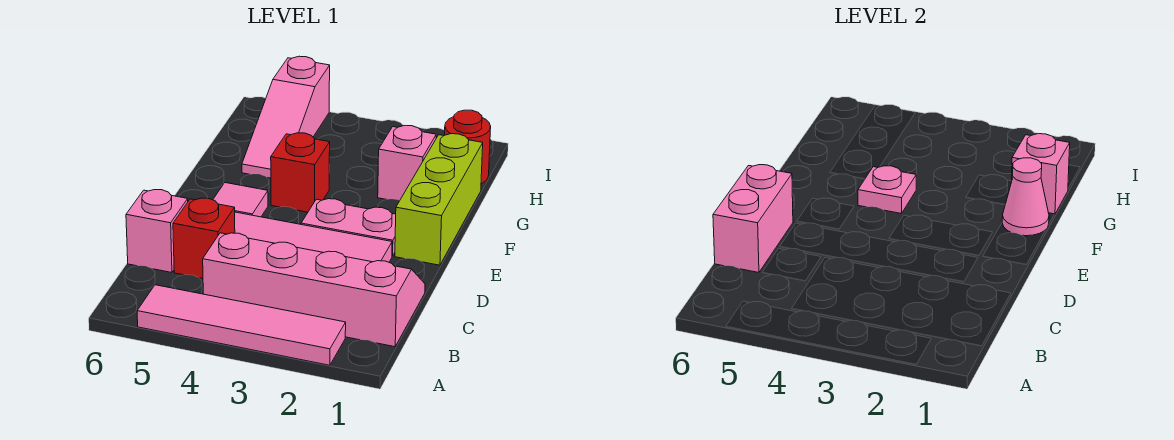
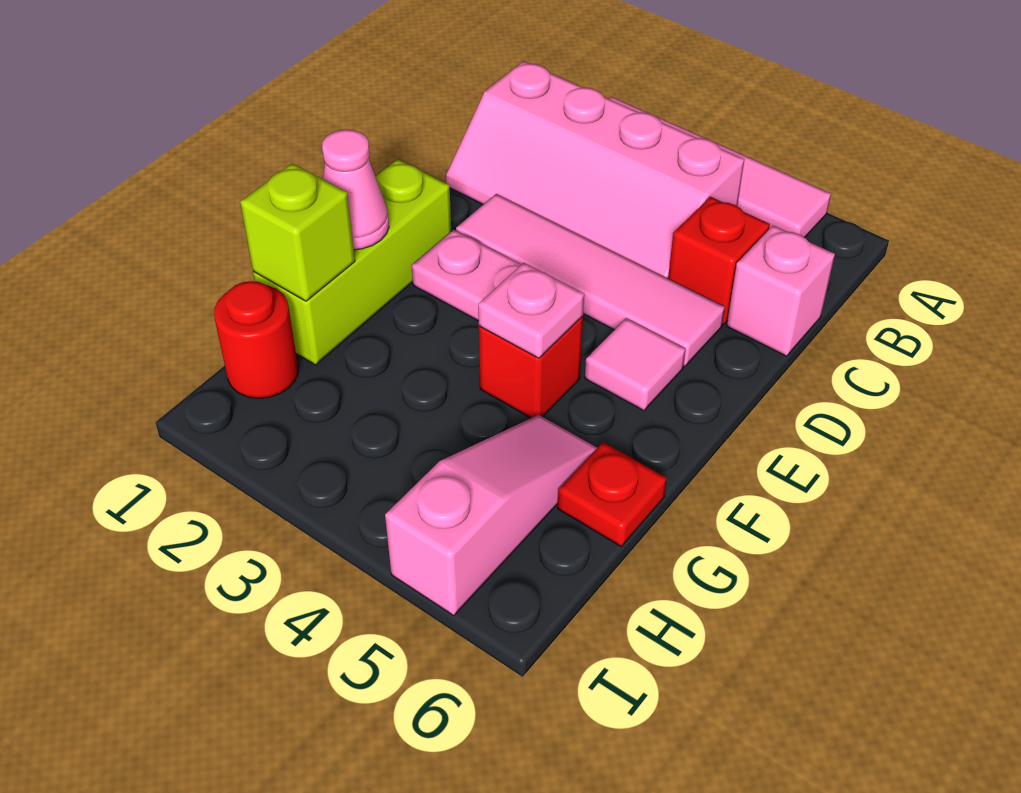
pink brick C6:D6 level 2 -> none
pink brick G1 level 2 -> lime brick G1 level 2
pink brick G2 level 1 -> none
none -> red plate G6 level 1

